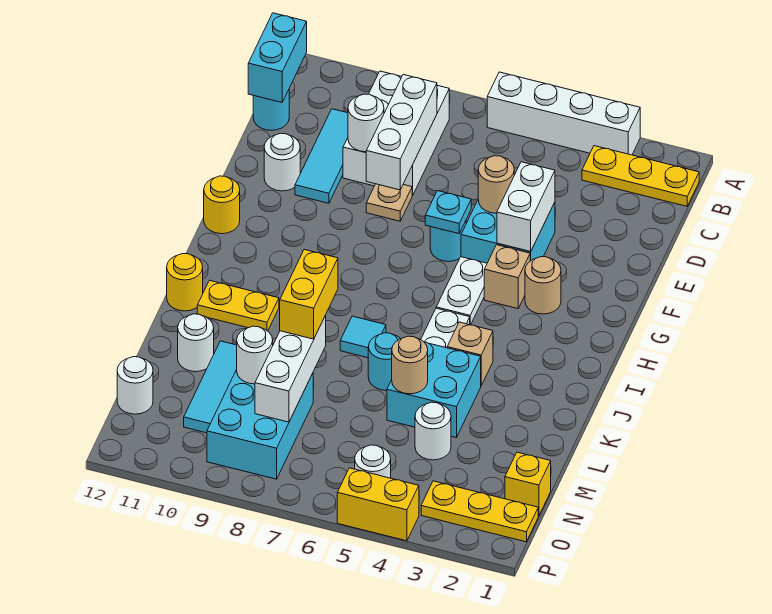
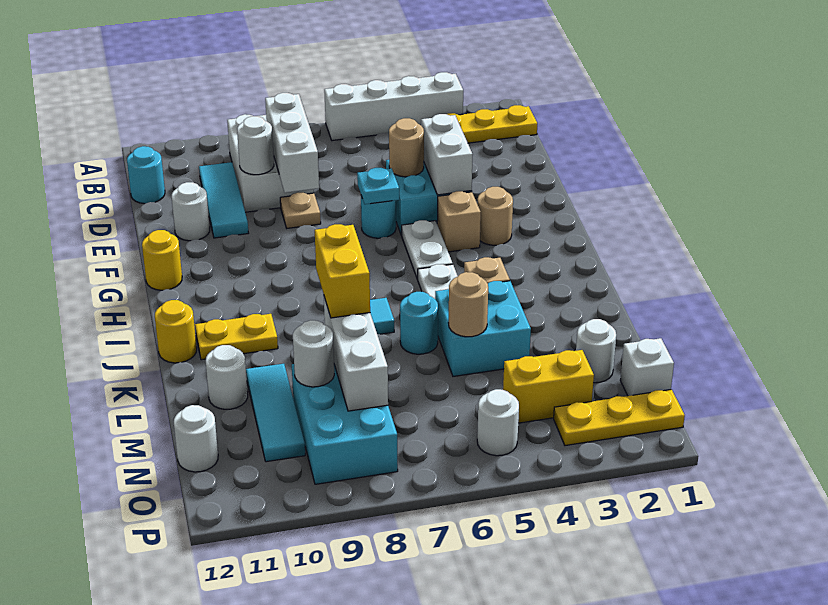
cyan brick B12:C12 level 2 -> none
white round brick M4 level 1 -> white round brick M2 level 1
yellow brick N1 level 1 -> white brick N1 level 1
yellow brick P4:P5 level 1 -> yellow brick N3:N4 level 1

